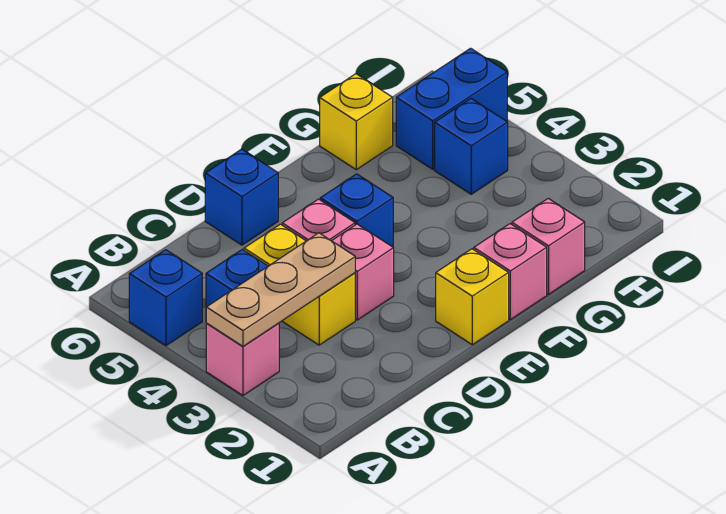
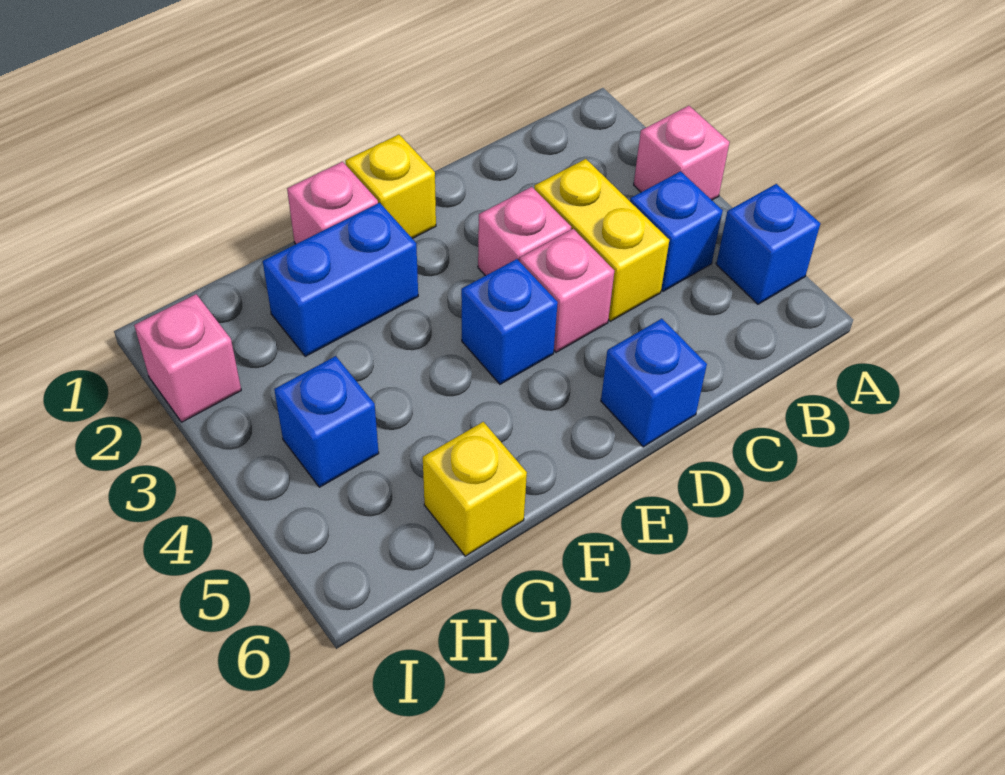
tan plate A3:C3 level 2 -> none
pink brick G1 level 1 -> pink brick I2 level 1
blue brick H5:I5 level 1 -> blue brick F2:G2 level 1

